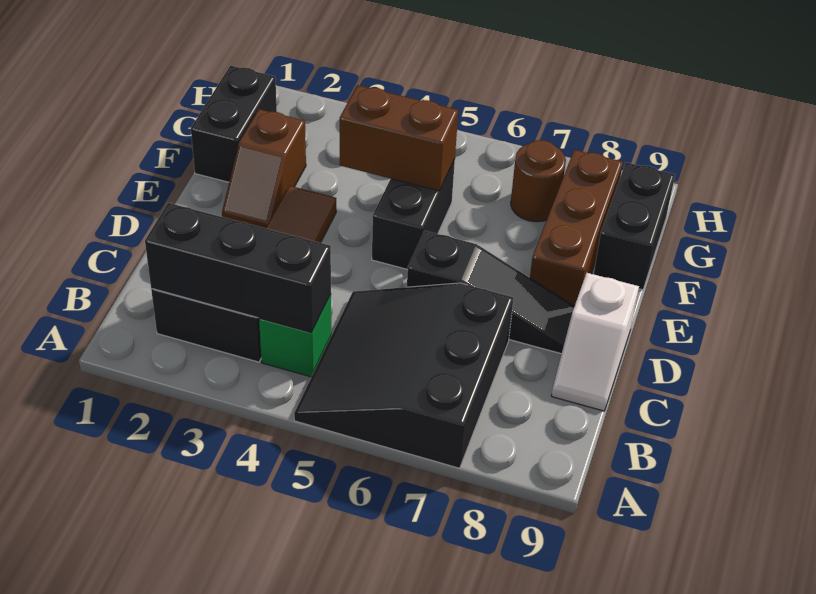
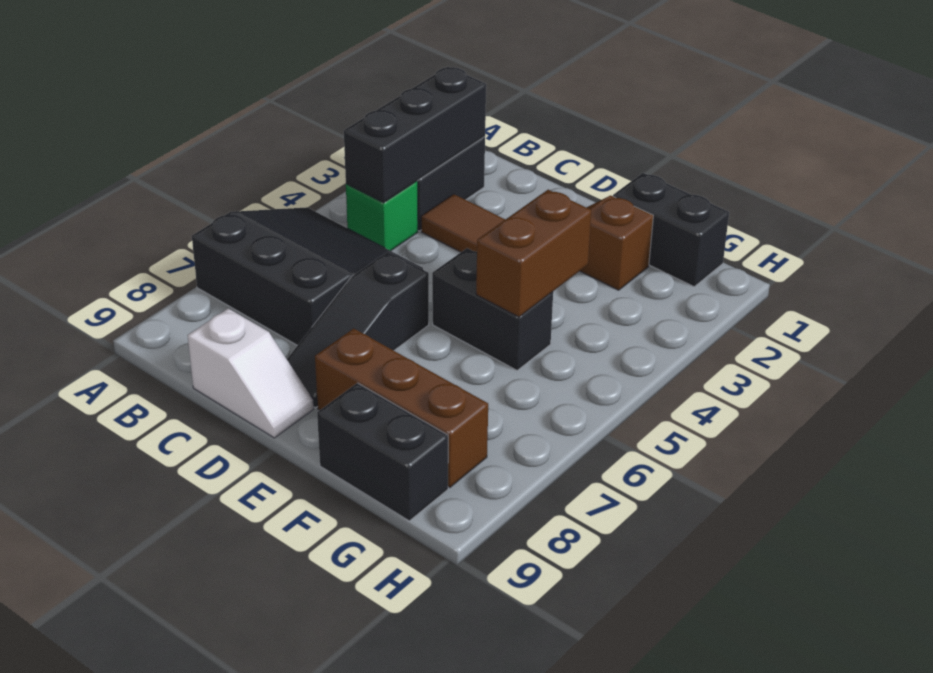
white slope C9:D9 level 1 top D -> white slope C9:D9 level 1 top C
brown round brick G7 level 1 -> none

